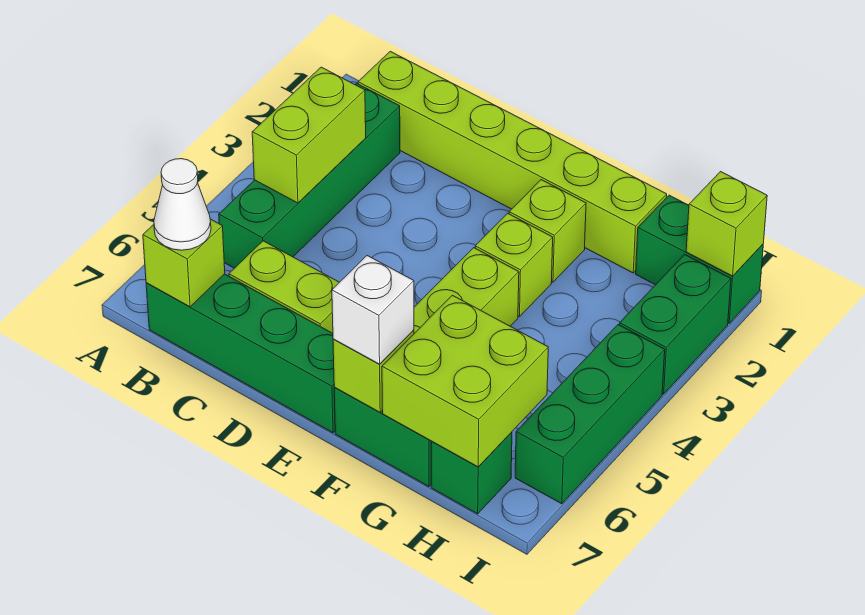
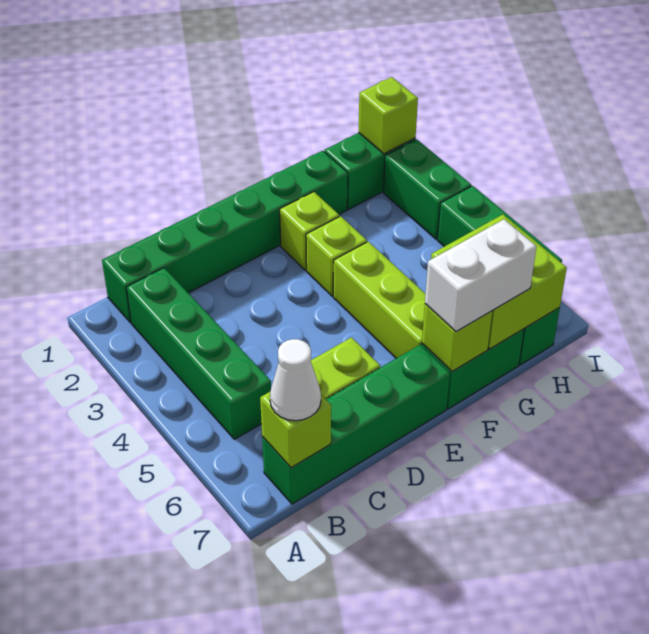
lime brick B1:G1 level 1 -> green brick B1:G1 level 1
lime brick B3:B4 level 2 -> none
white brick F7 level 3 -> white brick F7:G7 level 3

